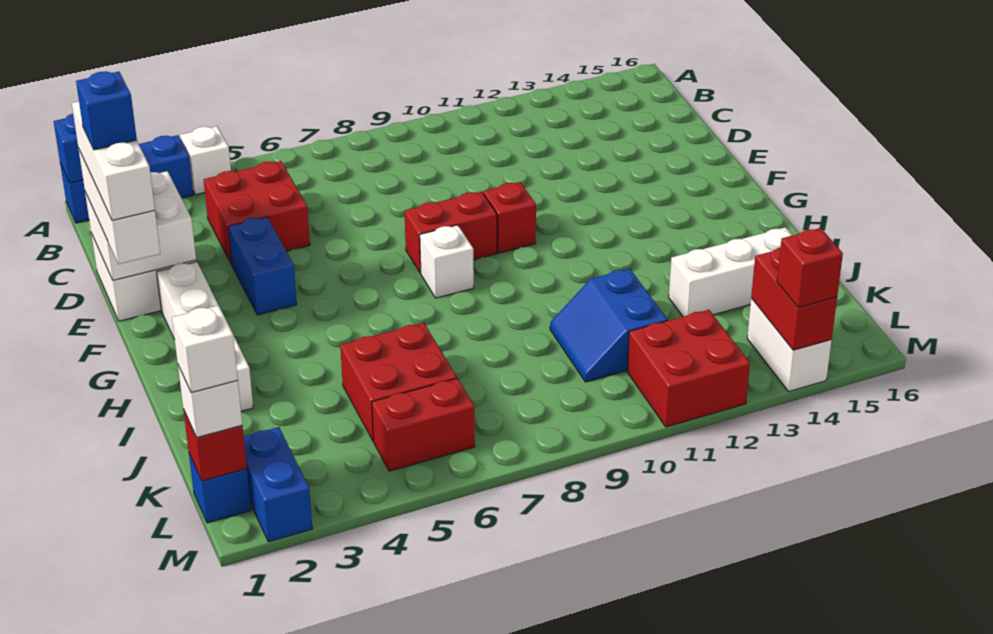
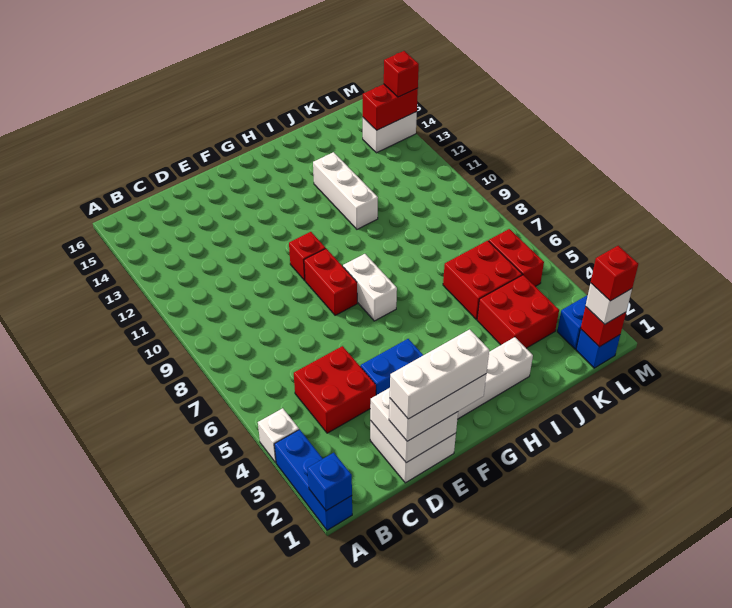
blue brick E1 level 5 -> none
white brick G8 level 1 -> white brick G7:G8 level 1
blue slope J10:K11 level 1 top 11 -> none
white brick J13:J15 level 1 -> white brick I11:I13 level 1
white brick L1 level 4 -> red brick L1 level 4
red brick L11:M12 level 1 -> red brick J3:K4 level 1

